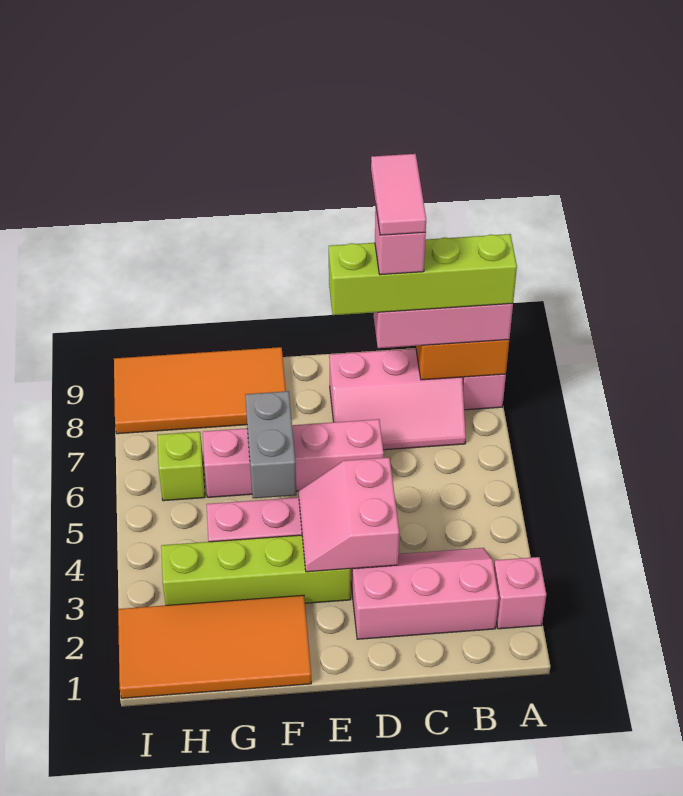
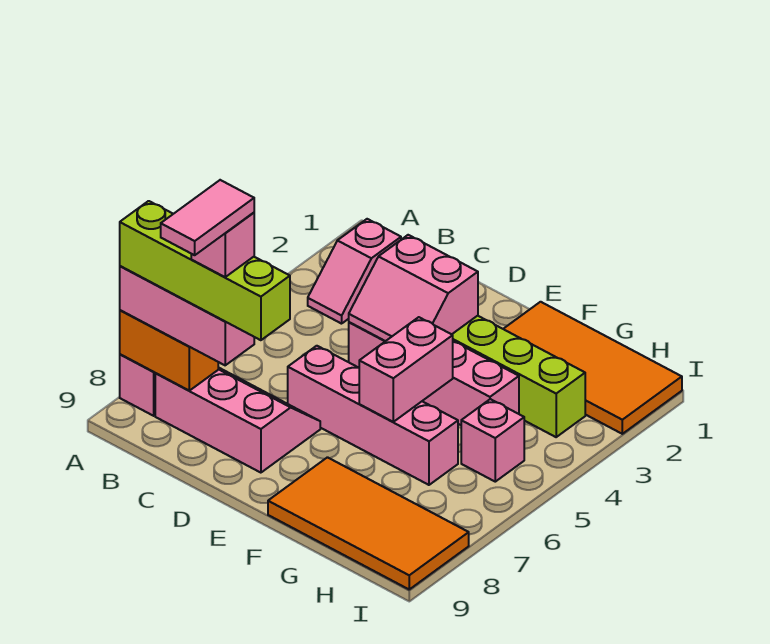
pink brick A2 level 1 -> pink brick H5 level 1
pink slope B2:D3 level 1 top 2 -> pink slope B2:B3 level 1 top 2
pink slope D3:E4 level 2 top D -> pink slope D3:E4 level 2 top 3
grey brick F5:F6 level 2 -> pink brick F5:F6 level 2
lime brick H6 level 1 -> none

